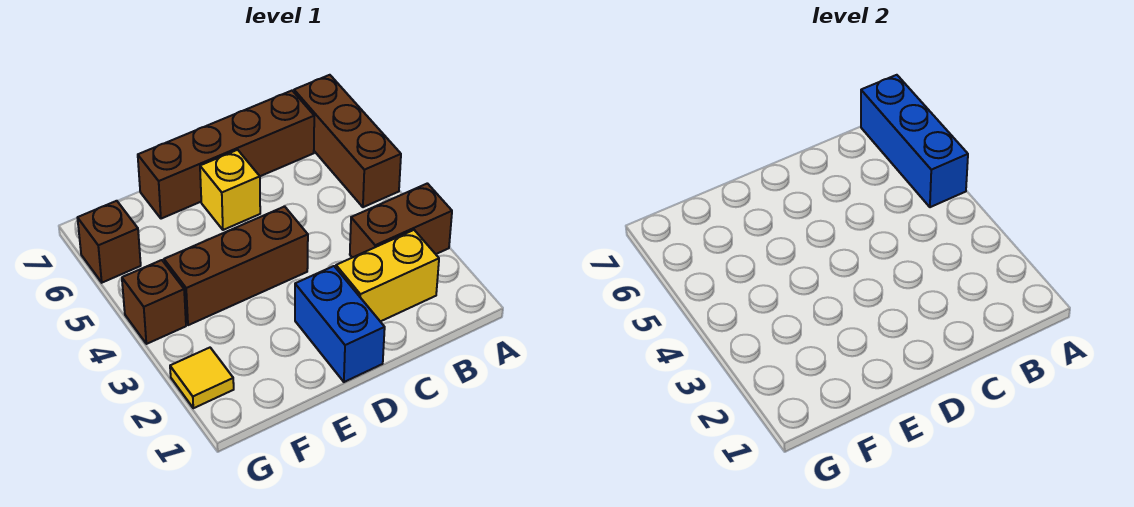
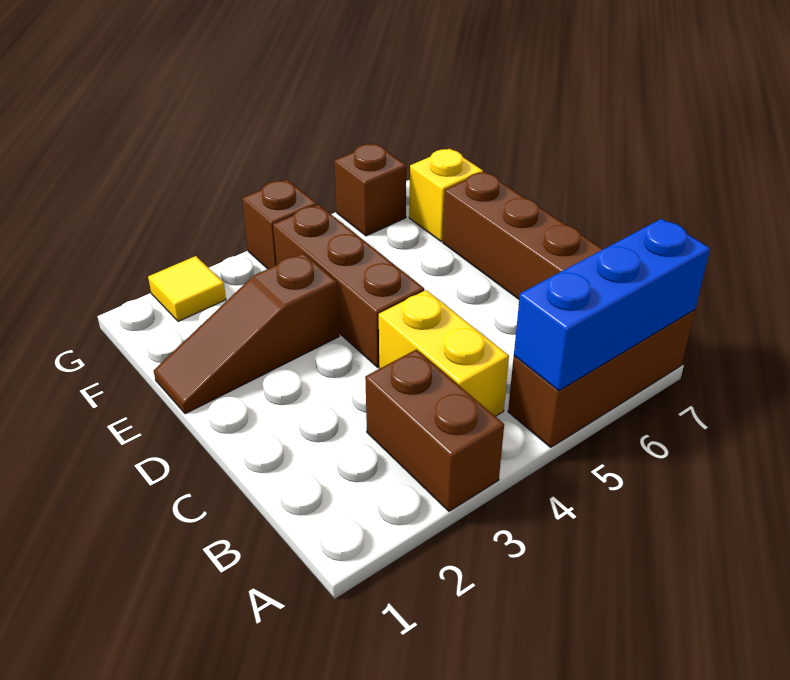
yellow brick B2:C2 level 1 -> yellow brick B4:C4 level 1
blue brick D1:D2 level 1 -> none
yellow brick D6 level 1 -> yellow brick F7 level 1
none -> brown slope E1:E3 level 1 top 3

